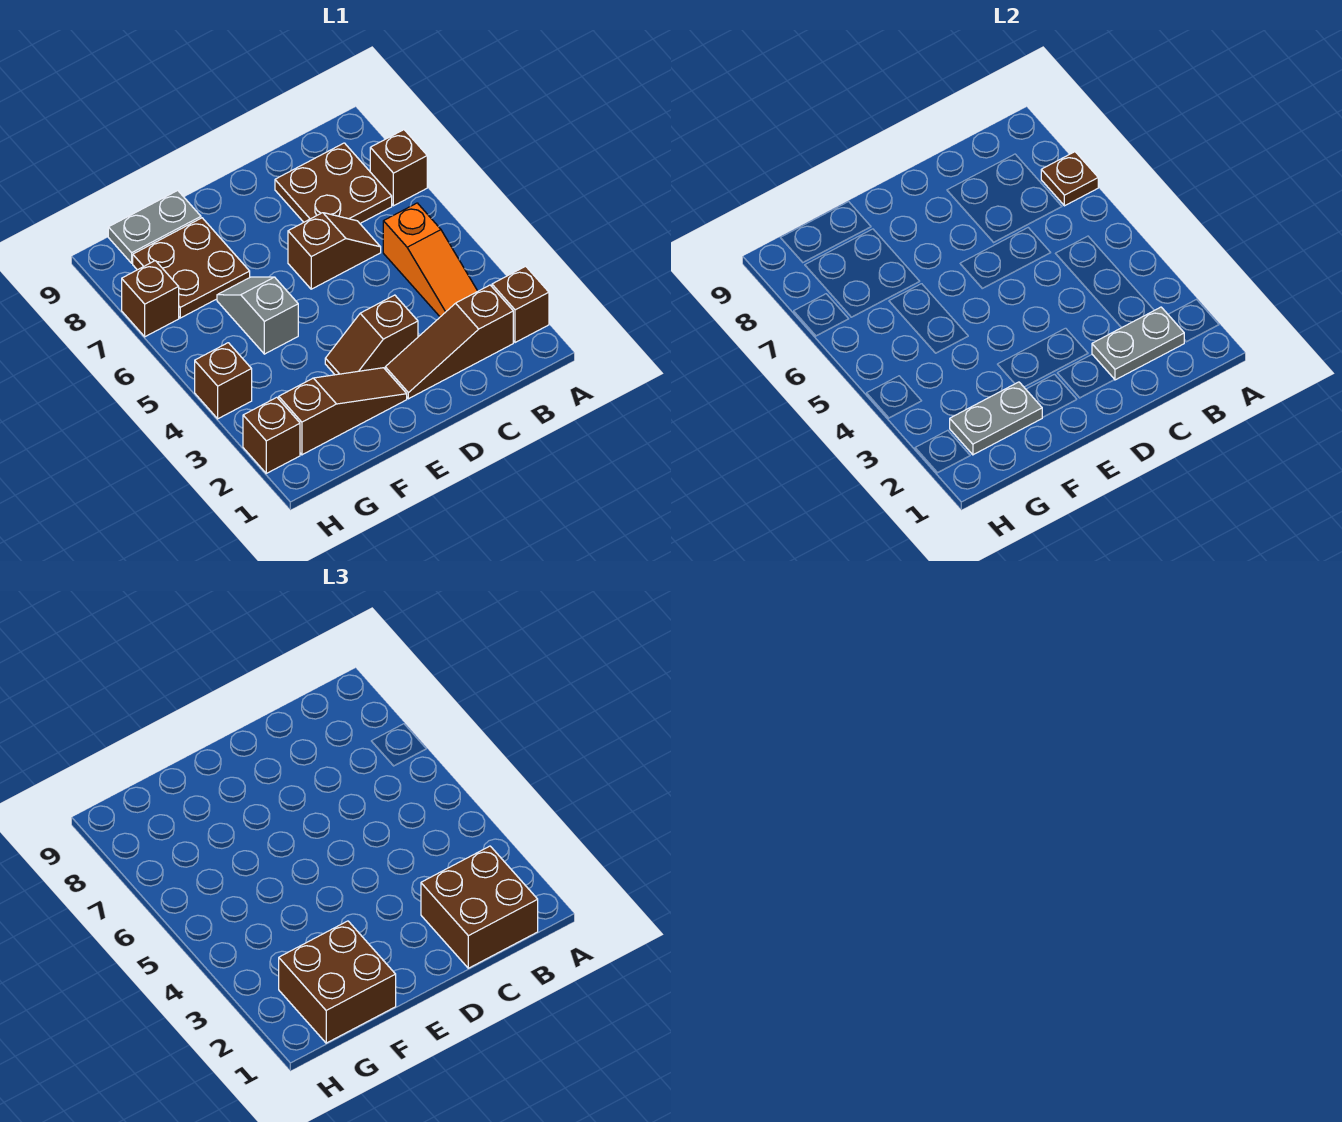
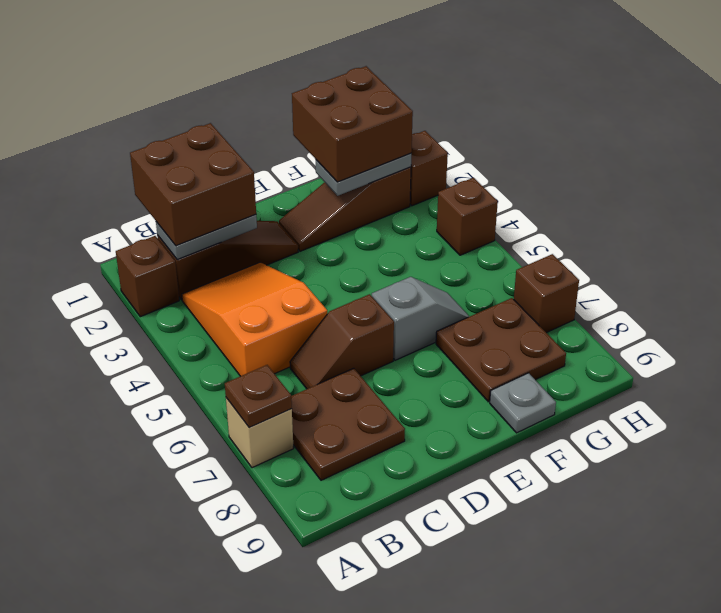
brown brick A7 level 1 -> tan brick A7 level 1
orange slope B3:B5 level 1 top 5 -> orange slope B3:C5 level 1 top 5
brown slope D3:E3 level 1 top D -> none
grey slope F5:F6 level 1 top 5 -> grey slope E6:F6 level 1 top E
grey plate F9:G9 level 1 -> grey plate F9 level 1

